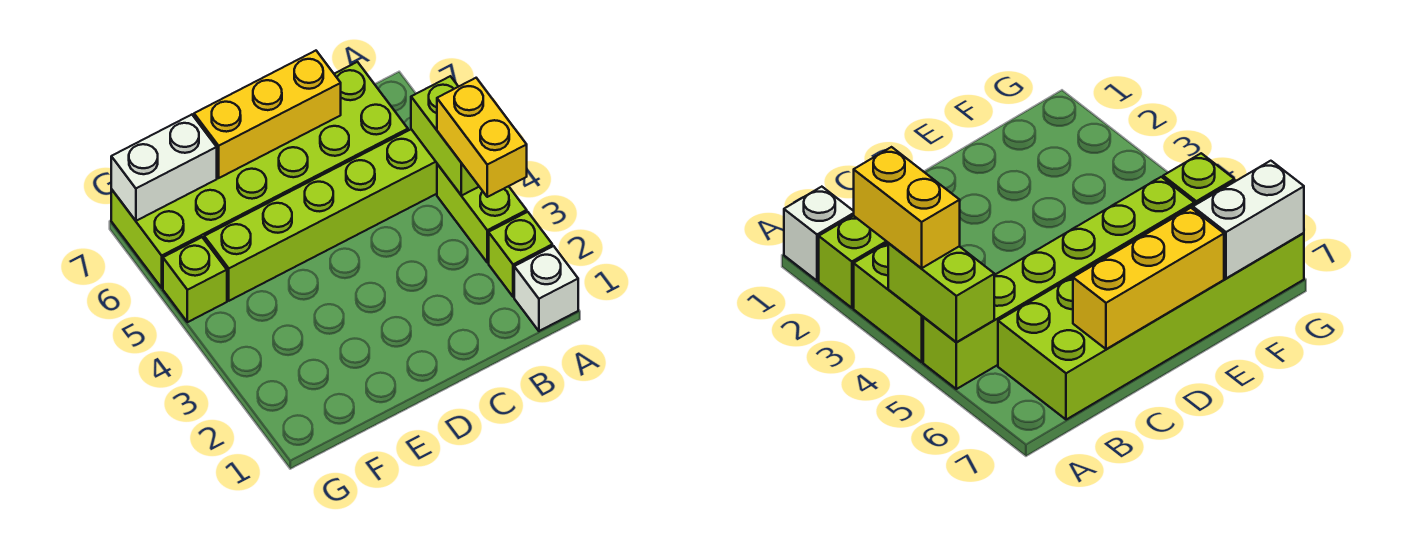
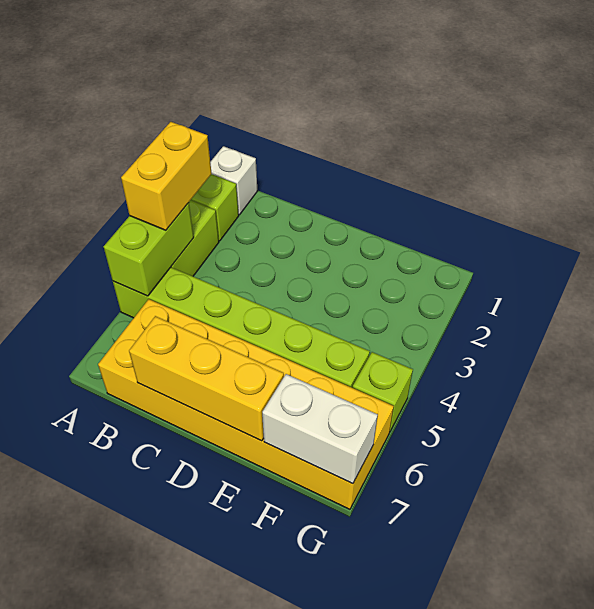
lime brick B6:G7 level 1 -> yellow brick B6:G7 level 1

